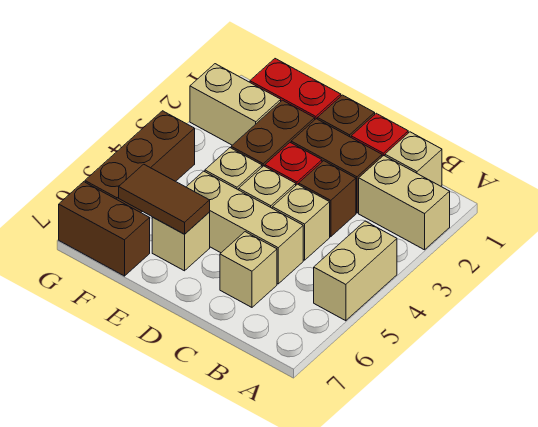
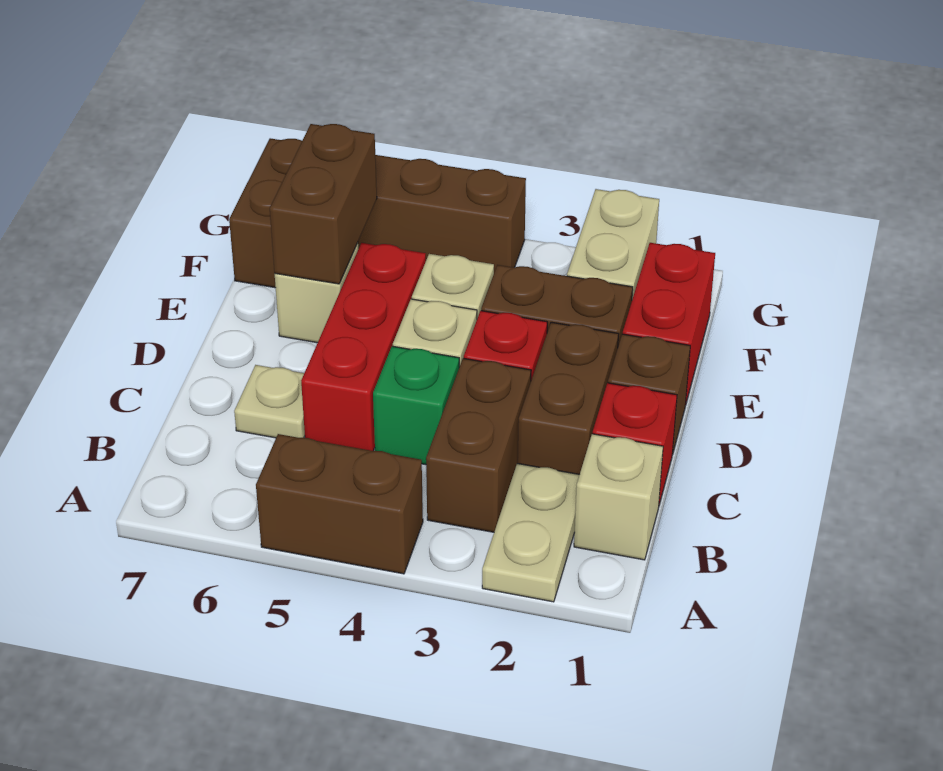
tan brick A2:B2 level 1 -> tan plate A2:B2 level 1
tan brick A4:A5 level 1 -> brown brick A4:A5 level 1
brown brick C3 level 1 -> brown brick B3:C3 level 1
tan brick C4 level 1 -> green brick C4 level 1
tan brick C5:E5 level 1 -> red brick C5:E5 level 1
tan brick C6 level 1 -> tan plate C6 level 1
brown tile E6:F6 level 2 -> brown brick E6:F6 level 2

